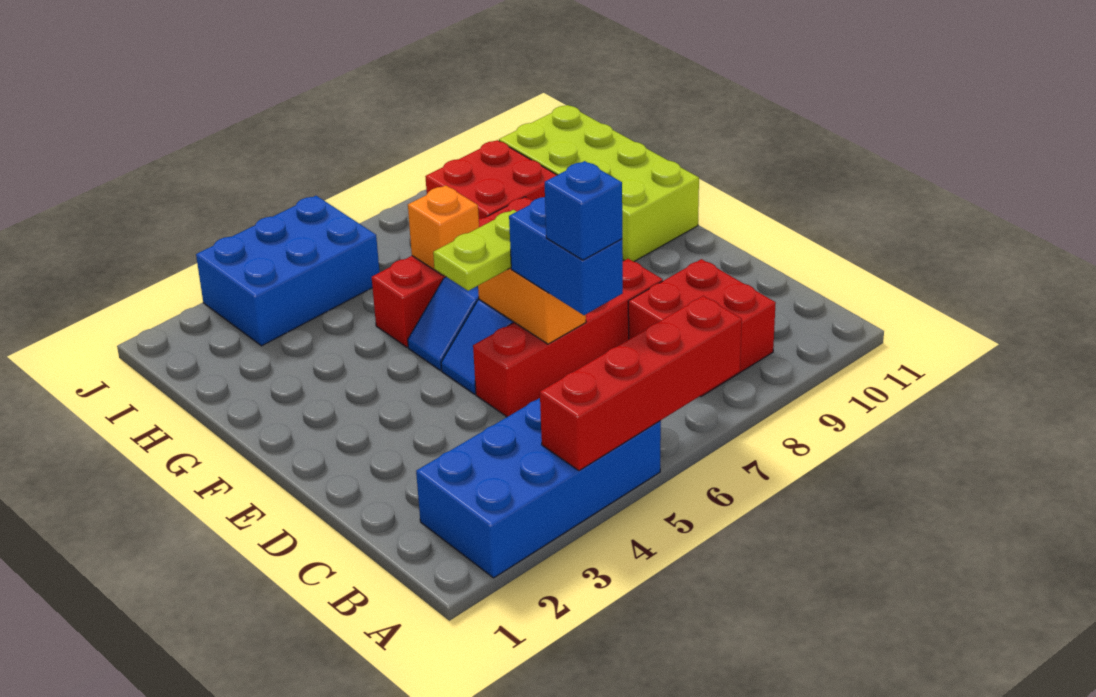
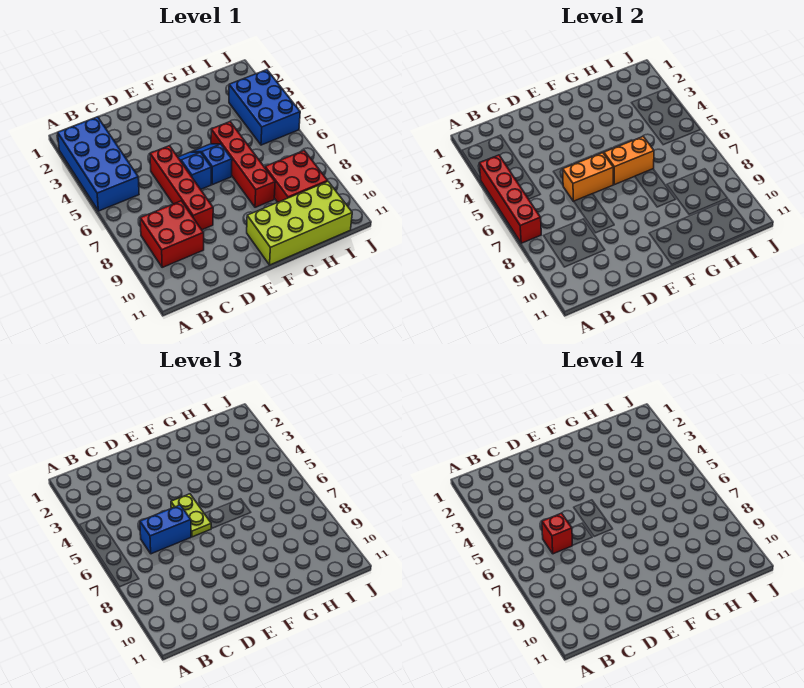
blue brick C6 level 4 -> red brick C6 level 4
orange brick G6 level 2 -> orange brick F6:G6 level 2

